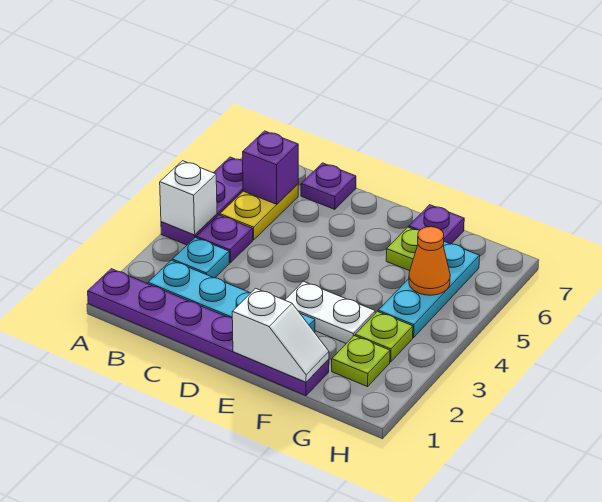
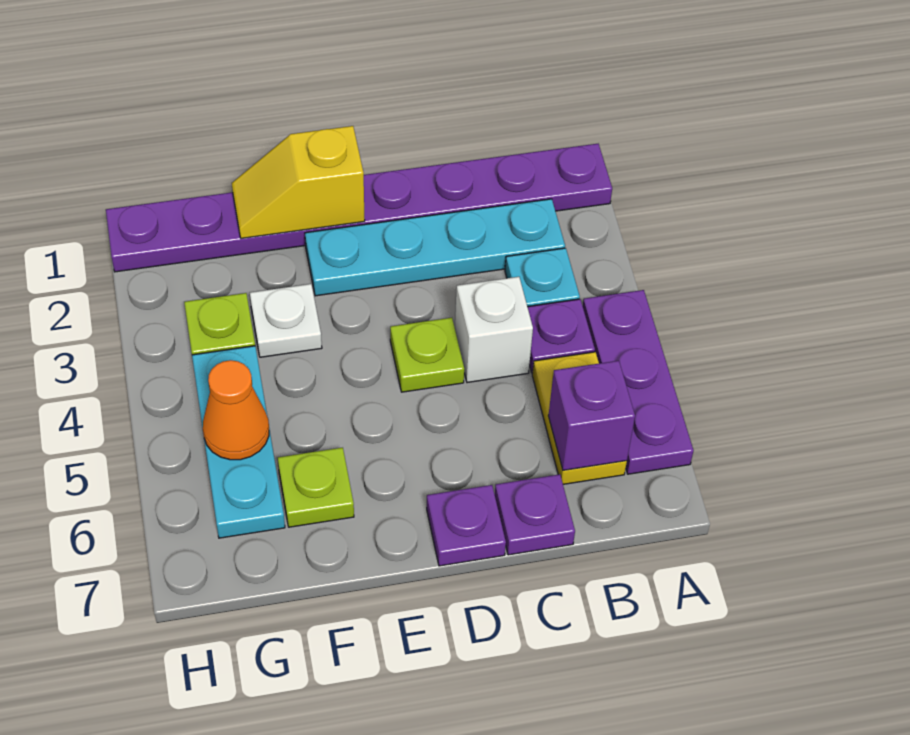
purple plate A1:F1 level 1 -> purple plate A1:H1 level 1
white brick A4 level 2 -> white brick C4 level 1
white slope E1:F1 level 2 top E -> yellow slope E1:F1 level 2 top E
white plate E3:F3 level 1 -> white plate F3 level 1
purple plate F7 level 1 -> purple plate D7 level 1
lime plate G2 level 1 -> lime plate D4 level 1

